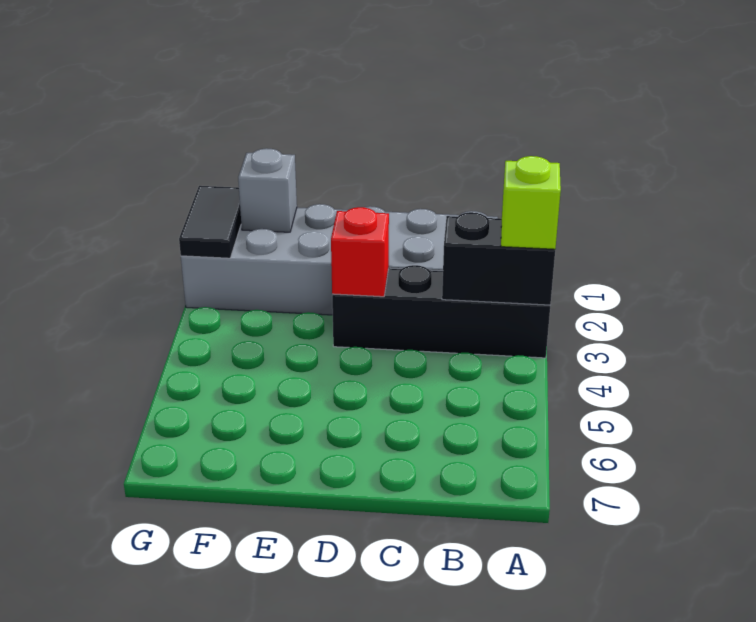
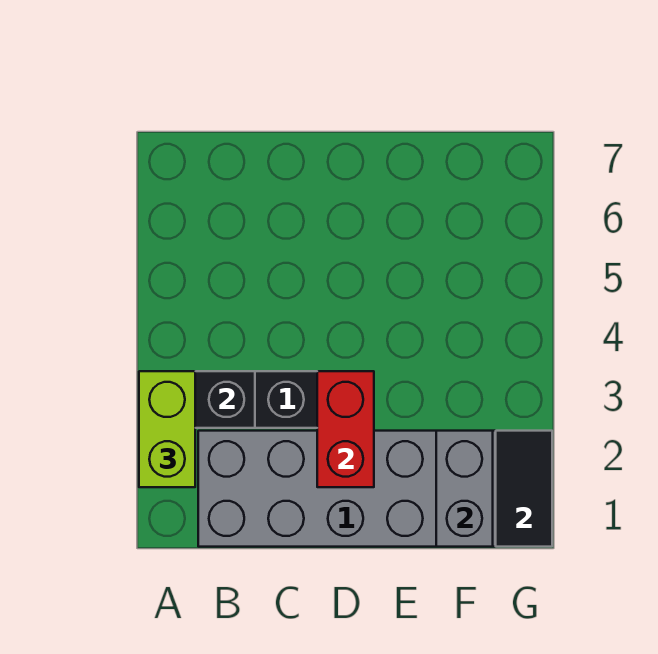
lime brick A3 level 3 -> lime brick A2:A3 level 3
red brick D3 level 2 -> red brick D2:D3 level 2
grey brick F1 level 2 -> grey brick F1:F2 level 2

